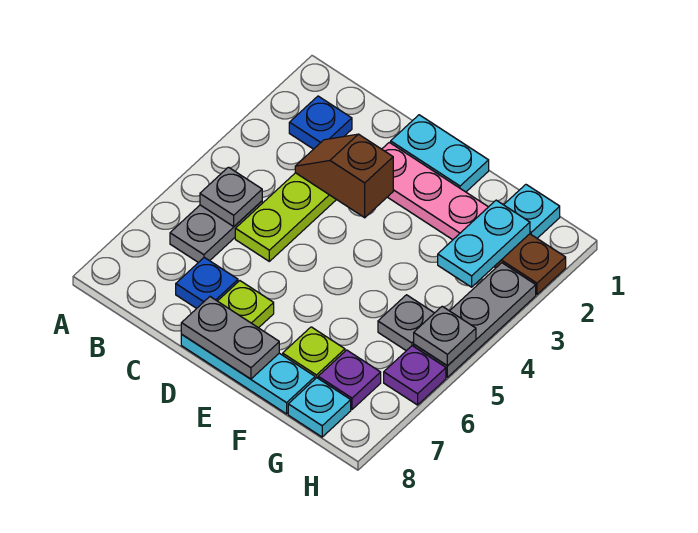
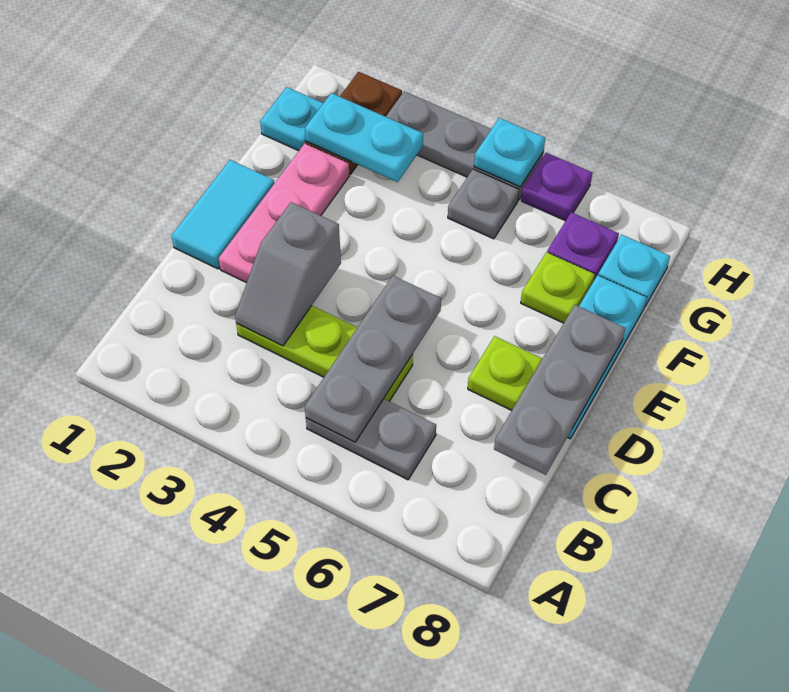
blue plate B2 level 1 -> none
grey plate B5 level 2 -> grey plate B5:D5 level 2
brown slope C3:D3 level 2 top D -> grey slope C3:D3 level 2 top D
blue plate C7 level 1 -> none
cyan plate D1:E1 level 1 -> cyan tile D1:E1 level 1
grey plate D8:E8 level 2 -> grey plate C8:E8 level 2
grey plate H5 level 2 -> cyan plate H5 level 2

